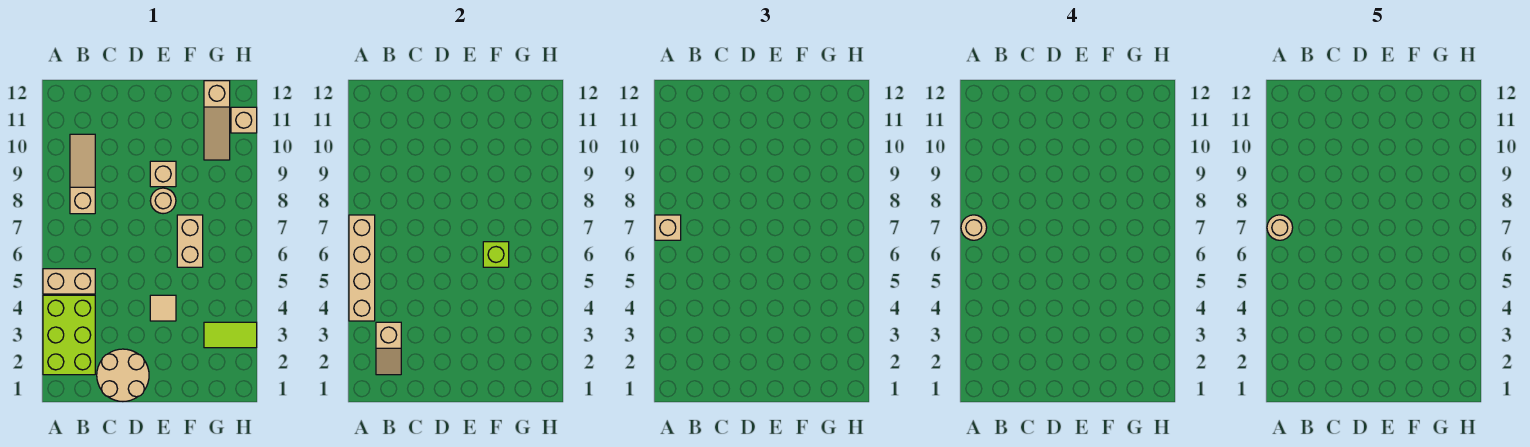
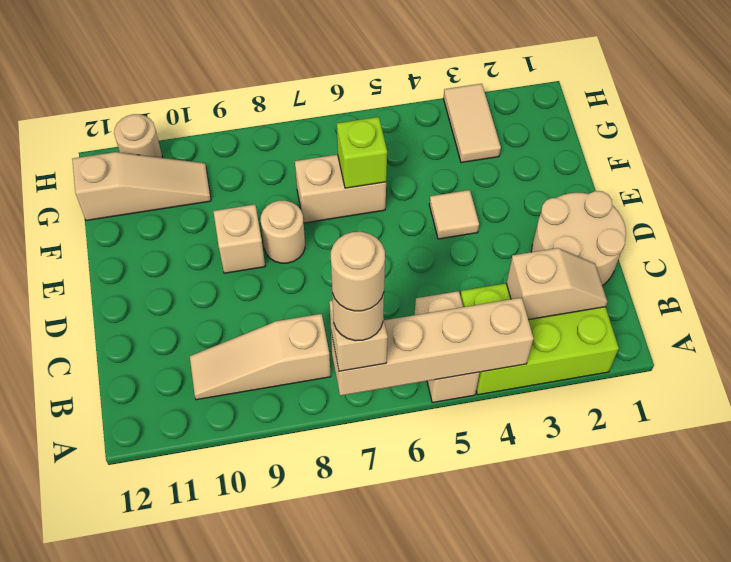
lime tile G3:H3 level 1 -> tan tile G3:H3 level 1
tan brick H11 level 1 -> tan round brick H11 level 1

